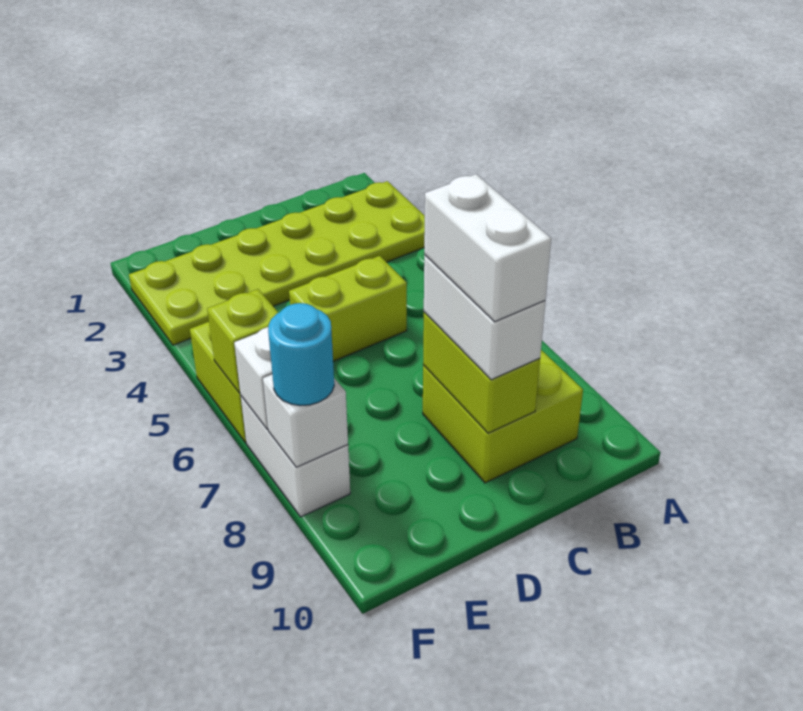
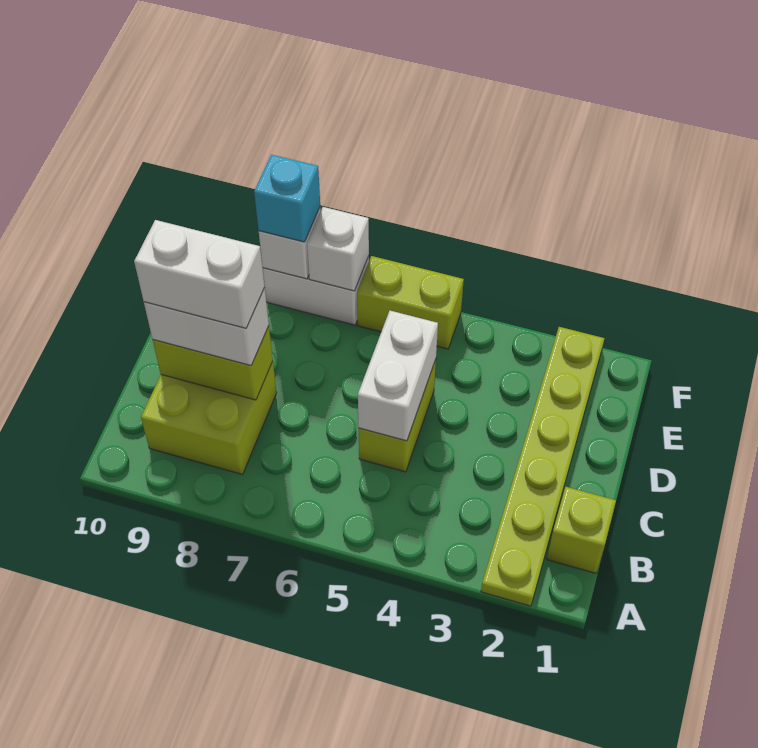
lime plate A2:F3 level 1 -> lime plate A2:F2 level 1
none -> white brick C5:D5 level 2
lime brick F6 level 2 -> lime brick B1 level 1
cyan round brick F8 level 3 -> cyan brick F8 level 3

